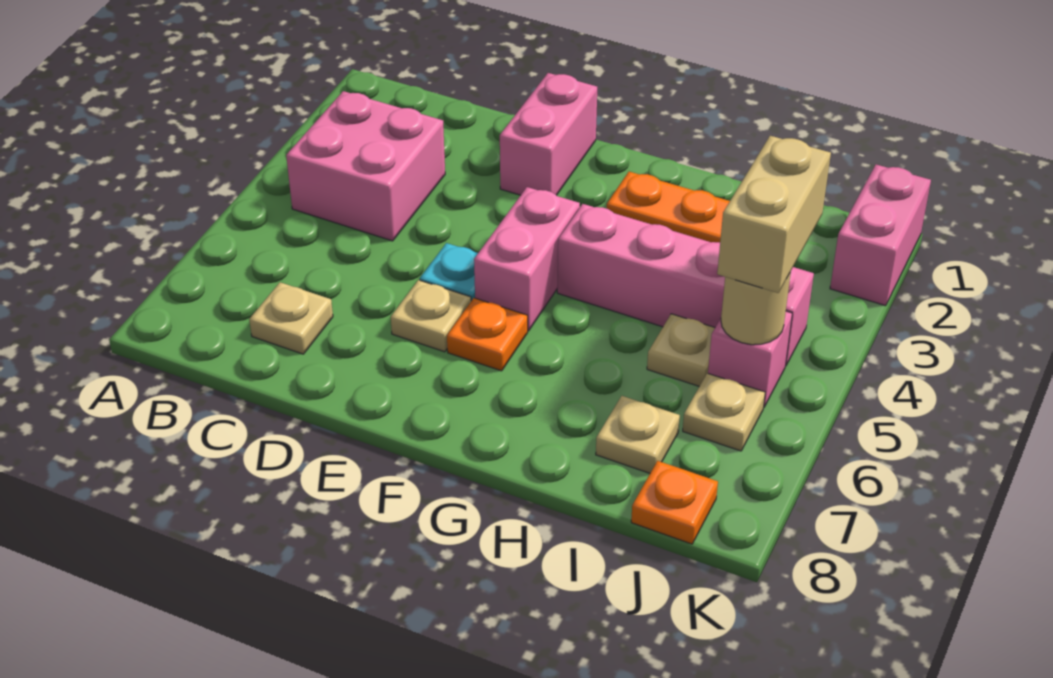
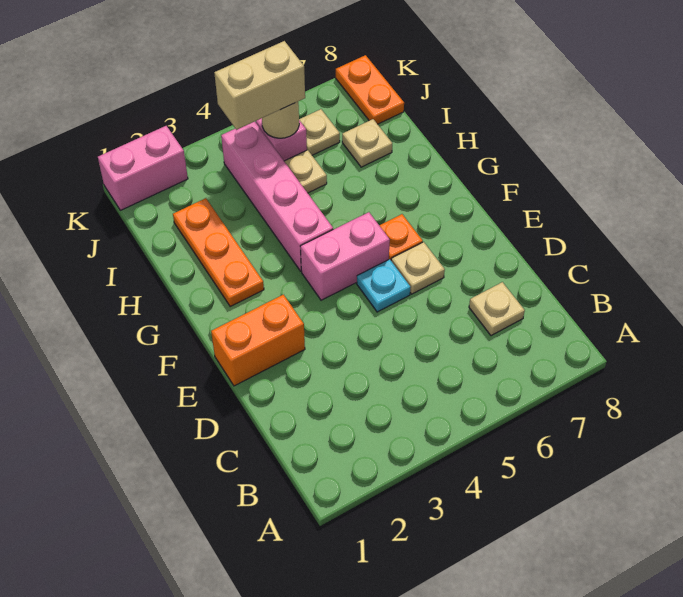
pink brick B3:C4 level 1 -> none
pink brick E1:E2 level 1 -> orange brick E1:E2 level 1
orange plate J8 level 1 -> orange plate J8:K8 level 1

